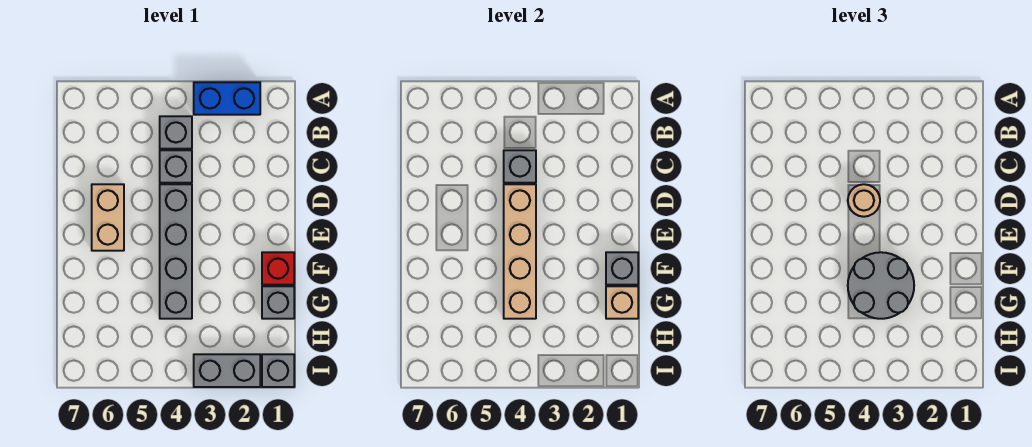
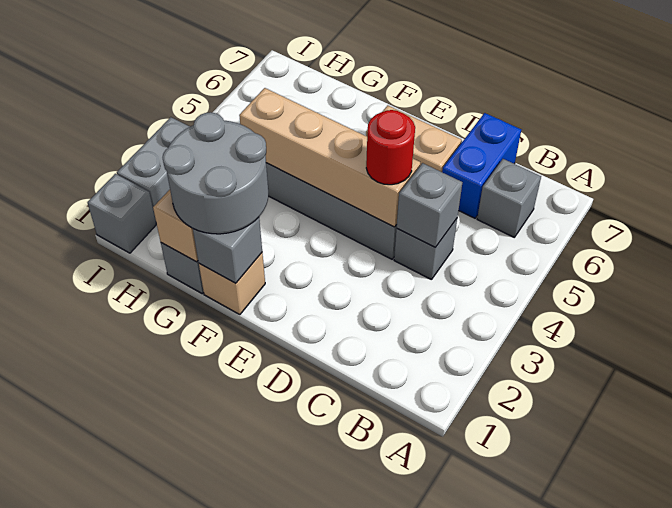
blue brick A2:A3 level 1 -> blue brick C6:C7 level 1
grey brick B4 level 1 -> grey brick B6 level 1
tan round brick D4 level 3 -> red round brick D4 level 3
red brick F1 level 1 -> tan brick F1 level 1
grey round brick F3:G4 level 3 -> grey round brick F1:G2 level 3

